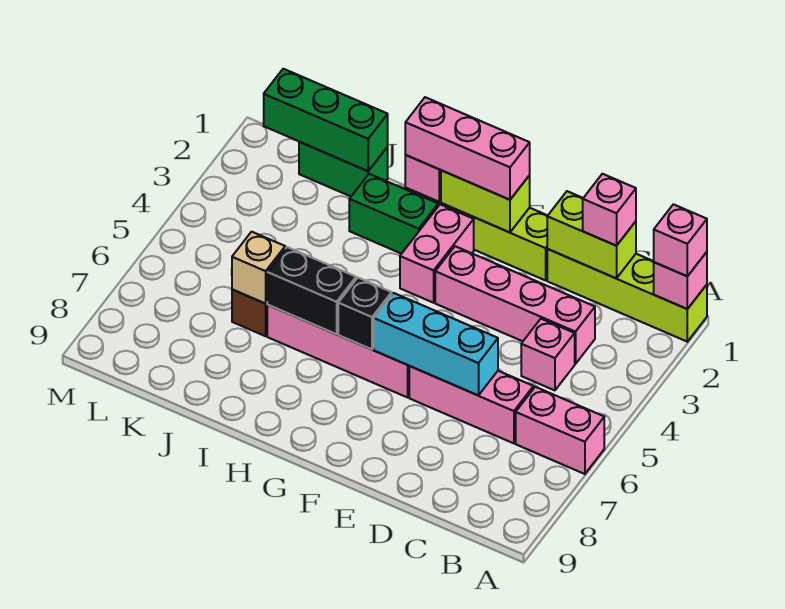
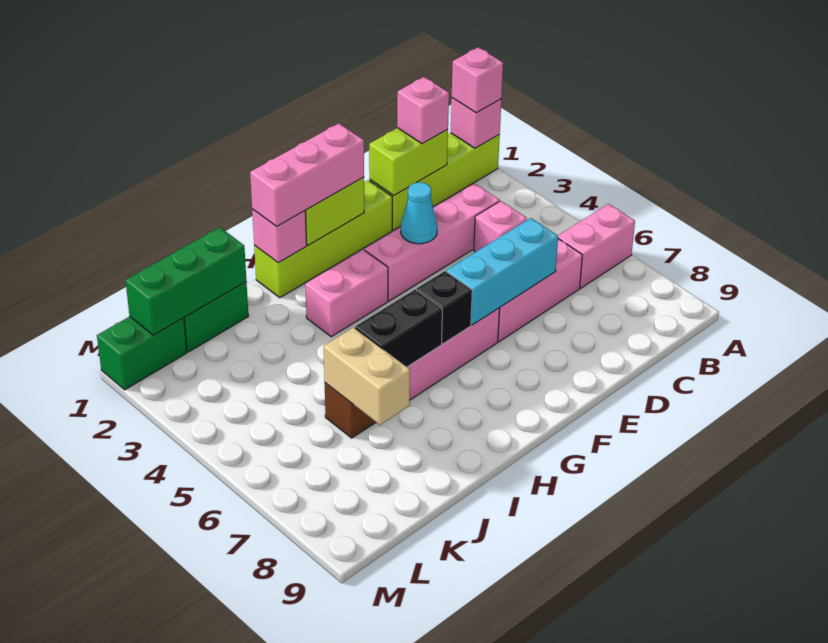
none -> cyan cone E3 level 2
pink brick G2:G3 level 1 -> pink brick G3:H3 level 1
green brick H2:I2 level 1 -> green brick L1:M1 level 1
tan brick J6 level 2 -> tan brick J6:J7 level 2

